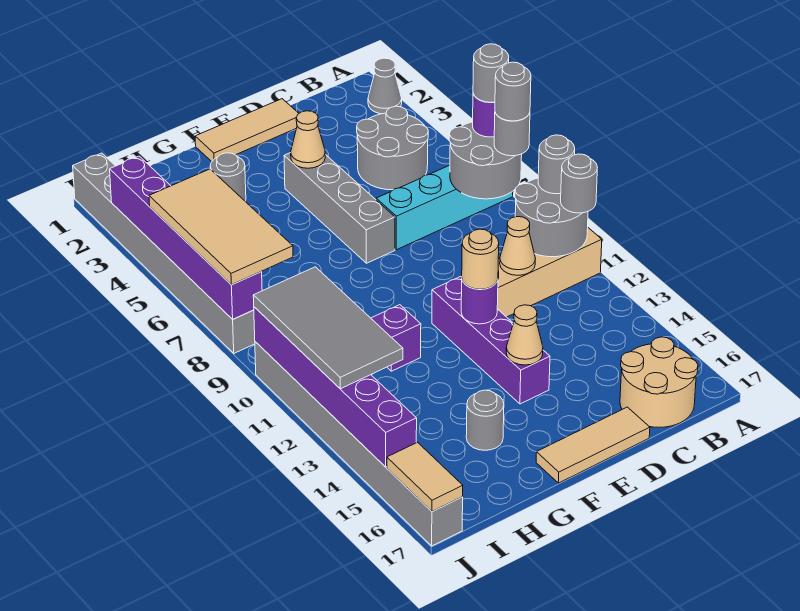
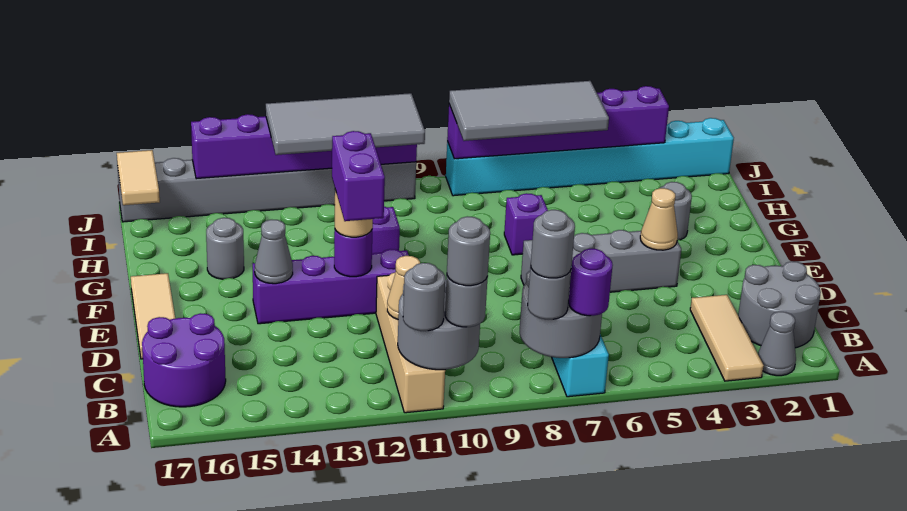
grey round brick A7 level 4 -> grey round brick A10 level 4
grey round brick B4:C5 level 1 -> grey round brick B1:C2 level 1
tan round brick B16:C17 level 1 -> purple round brick B16:C17 level 1
tan tile D1:F1 level 1 -> tan tile A3:C3 level 1
none -> purple brick D12:E12 level 4
tan cone E14 level 2 -> grey cone E14 level 2
none -> purple brick G7 level 1
tan tile I5:J8 level 3 -> grey tile I5:J8 level 3
grey brick J1:J8 level 1 -> cyan brick J1:J8 level 1
tan tile J16:J17 level 2 -> tan tile I17:J17 level 2

